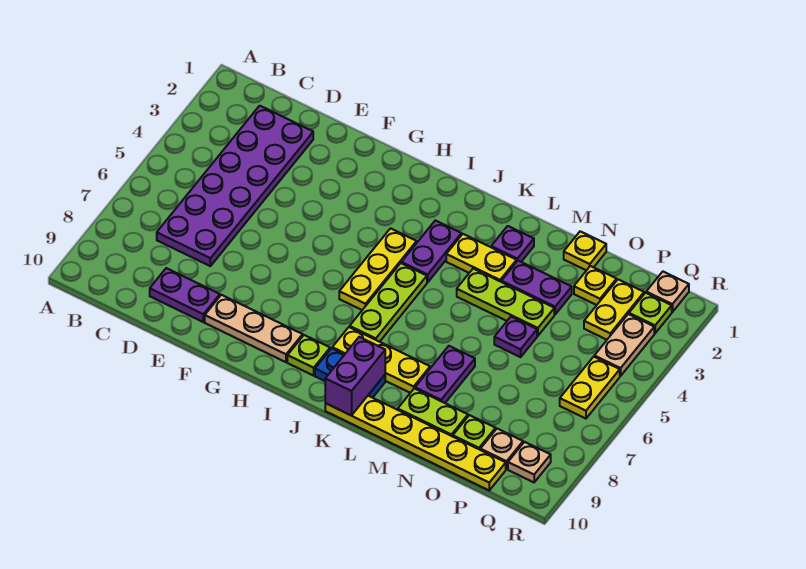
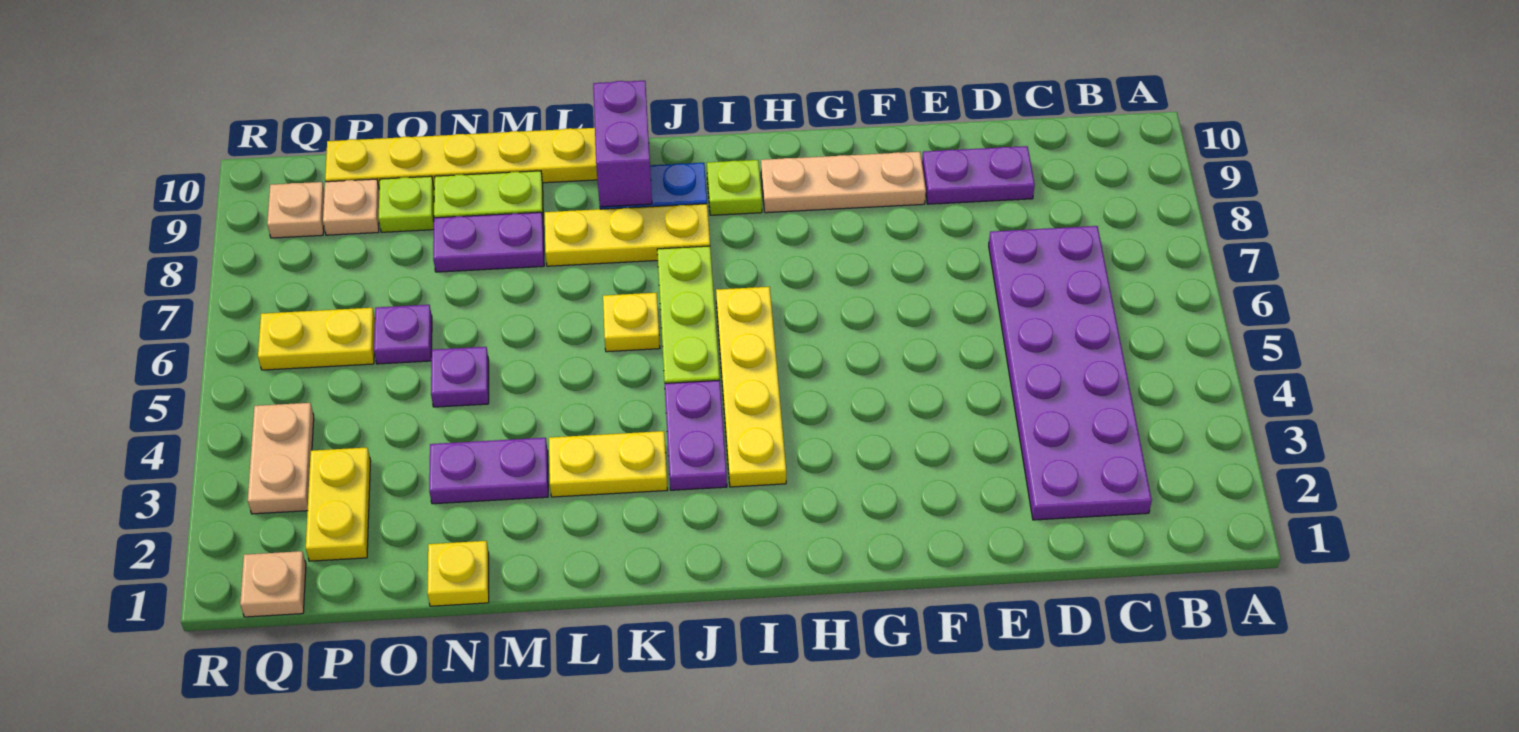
yellow plate I4:I6 level 1 -> yellow plate I3:I6 level 1
purple plate L2 level 1 -> purple plate O6 level 1
lime plate L4:N4 level 1 -> none
purple plate M7:M8 level 1 -> purple plate M8:N8 level 1
yellow plate O2 level 1 -> yellow plate K6 level 1
lime plate Q2 level 1 -> none
yellow plate Q5:Q6 level 1 -> yellow plate P6:Q6 level 1

